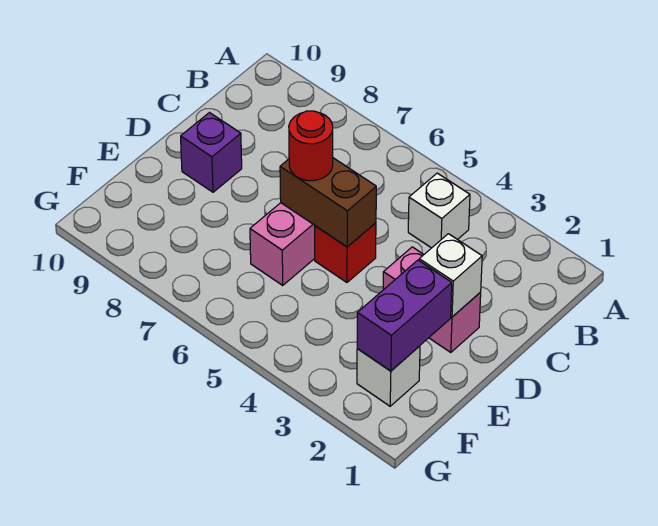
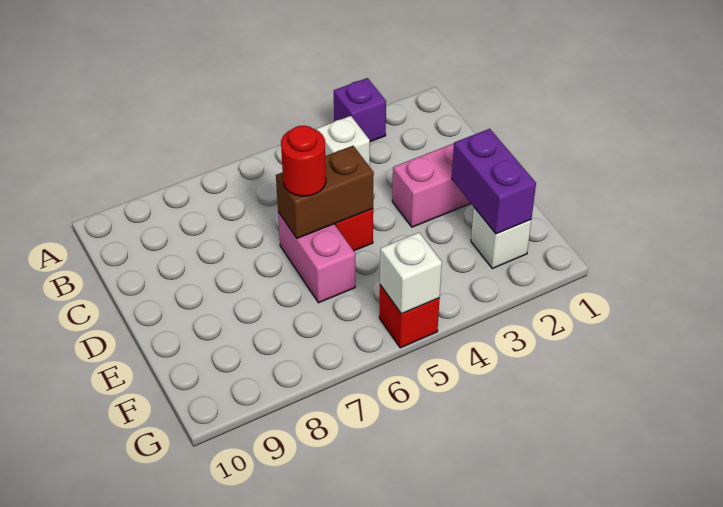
white brick D2 level 2 -> white brick G5 level 2
purple brick D9 level 1 -> purple brick A3 level 1
none -> red brick G5 level 1

